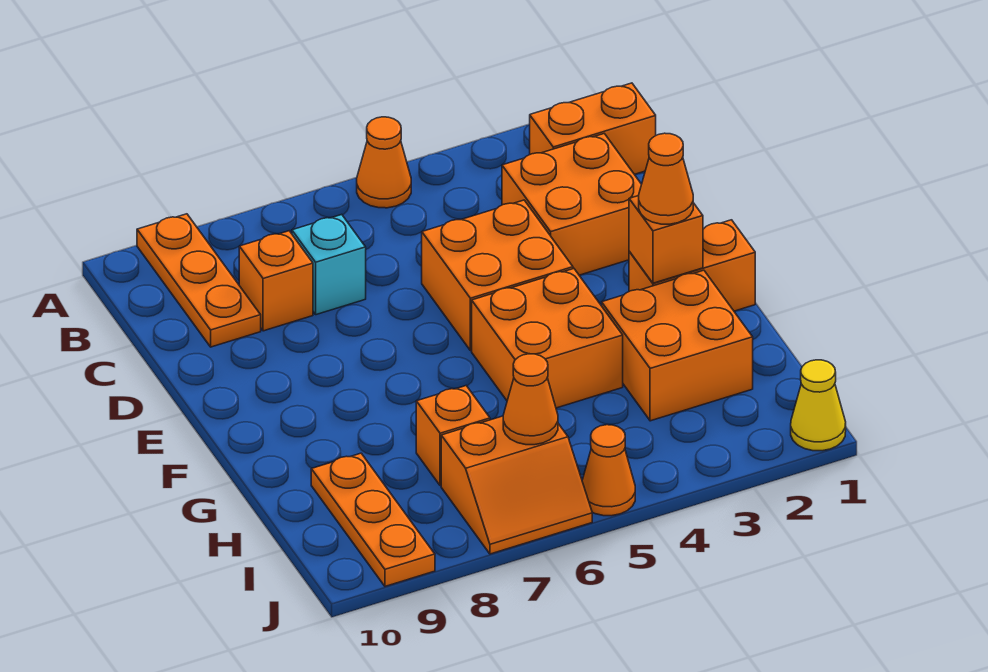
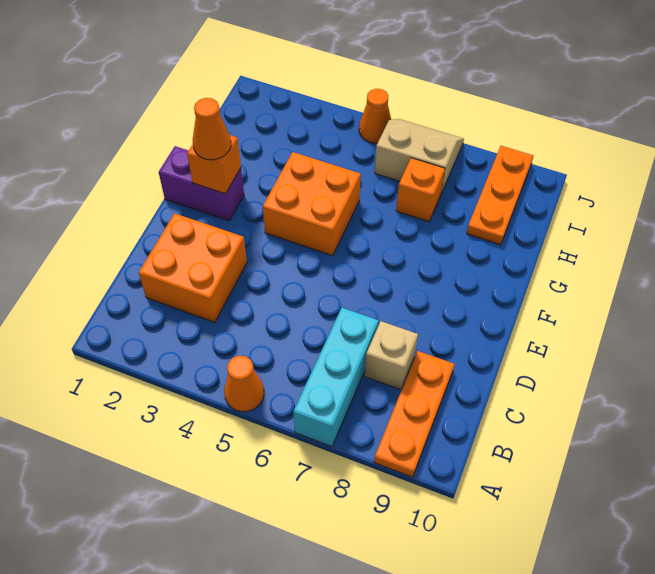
orange brick B1:B2 level 1 -> none
cyan brick C7 level 1 -> cyan brick A7:C7 level 1
orange brick C8 level 1 -> tan brick C8 level 1
orange brick D4:E5 level 1 -> none
orange brick F1:F2 level 1 -> purple brick F1:F2 level 1
orange brick G2:H3 level 1 -> none
orange slope I6:J7 level 1 top I -> tan slope I6:J7 level 1 top I
orange cone I6 level 2 -> none
yellow cone J1 level 1 -> none

